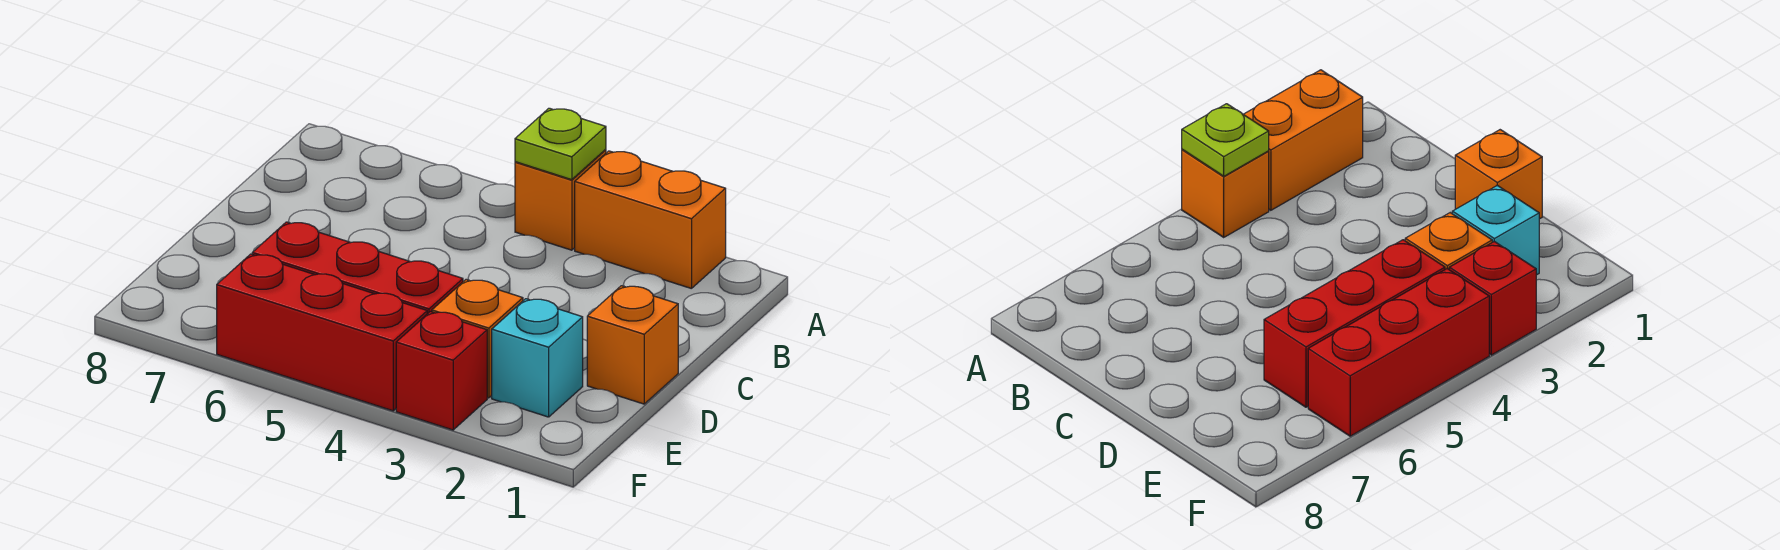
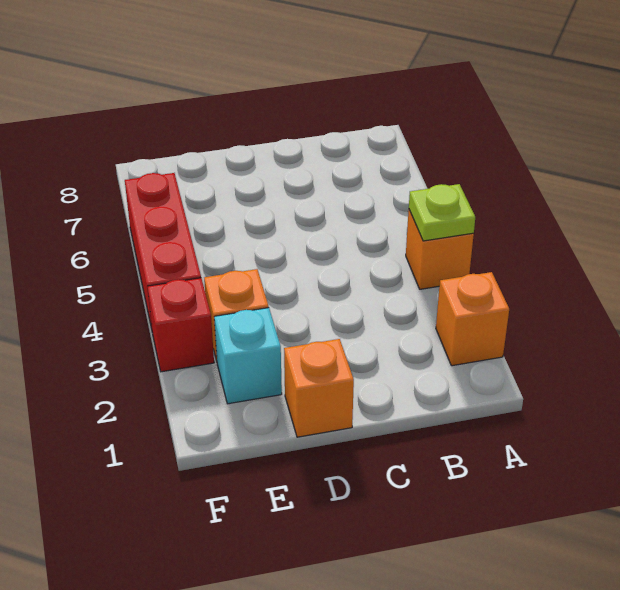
orange brick A2:A3 level 1 -> orange brick A2 level 1
red brick E4:E6 level 1 -> none

